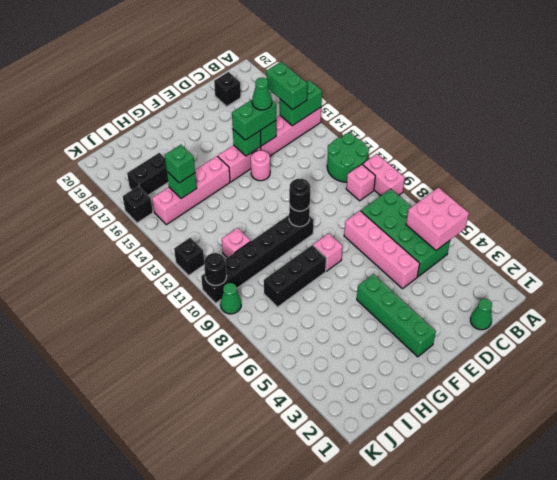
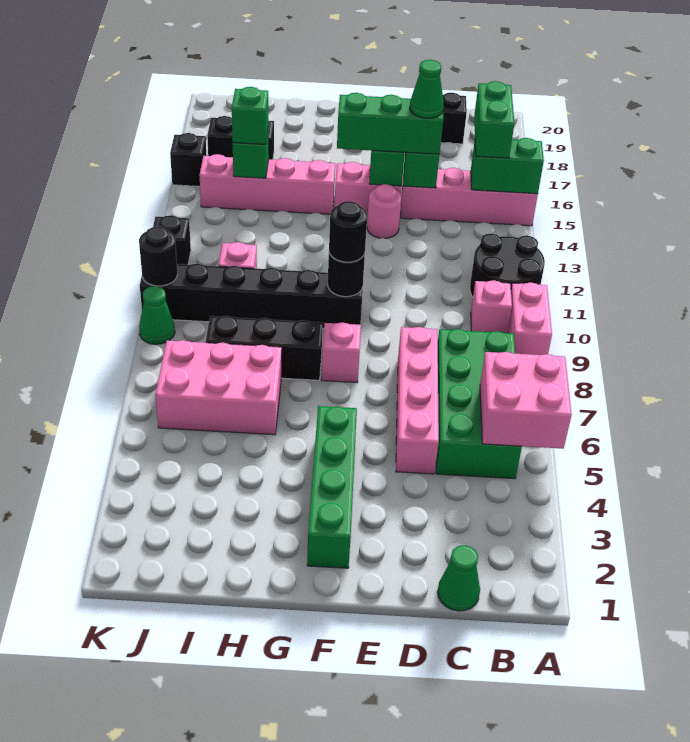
green round brick A11:B12 level 1 -> black round brick A11:B12 level 1
green brick D15:E15 level 3 -> green brick D15:F15 level 3
none -> pink brick H6:J7 level 1

